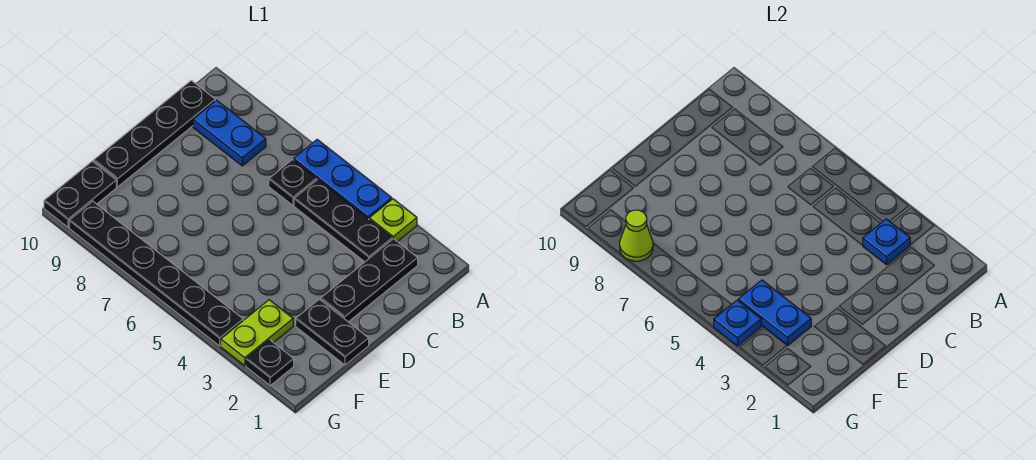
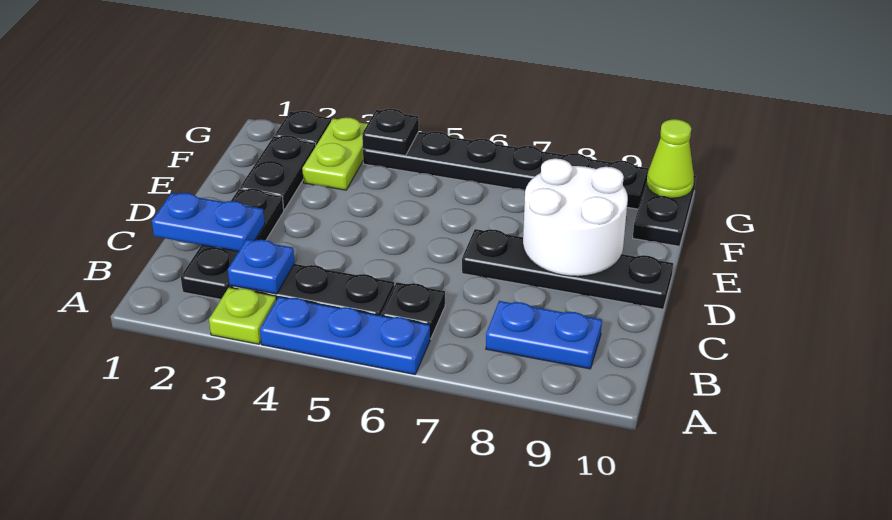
black plate B10:E10 level 1 -> black plate D7:D10 level 1
none -> white round brick D8:E9 level 2
black plate E1:E2 level 1 -> black plate E2:F2 level 1
blue plate F3:F4 level 2 -> blue plate C1:C2 level 2
blue plate G4 level 2 -> black plate G4 level 2
lime cone G8 level 2 -> lime cone G10 level 2

